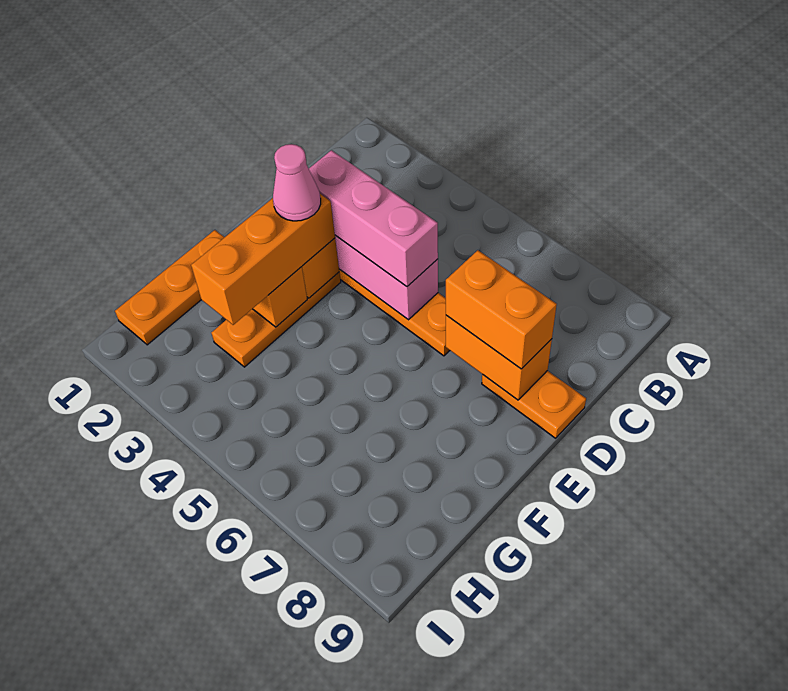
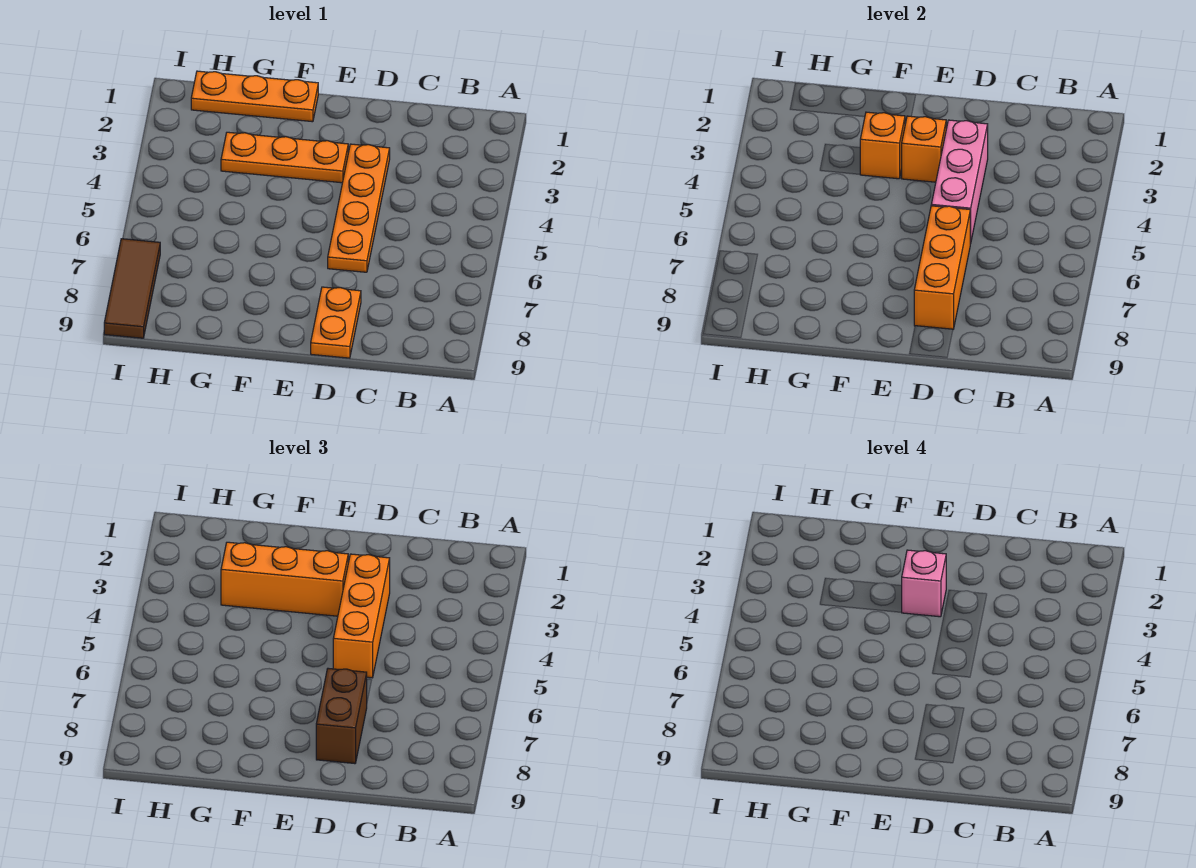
pink brick D3:D5 level 3 -> orange brick D3:D5 level 3
orange brick D7:D8 level 2 -> orange brick D6:D8 level 2
orange brick D7:D8 level 3 -> brown brick D7:D8 level 3
pink cone E3 level 4 -> pink brick E3 level 4
none -> brown tile I7:I9 level 1

